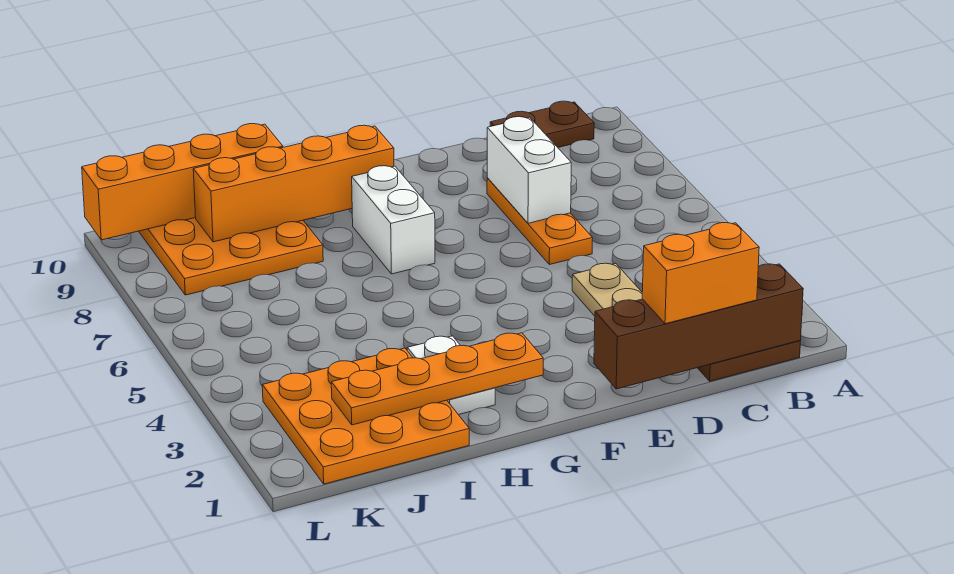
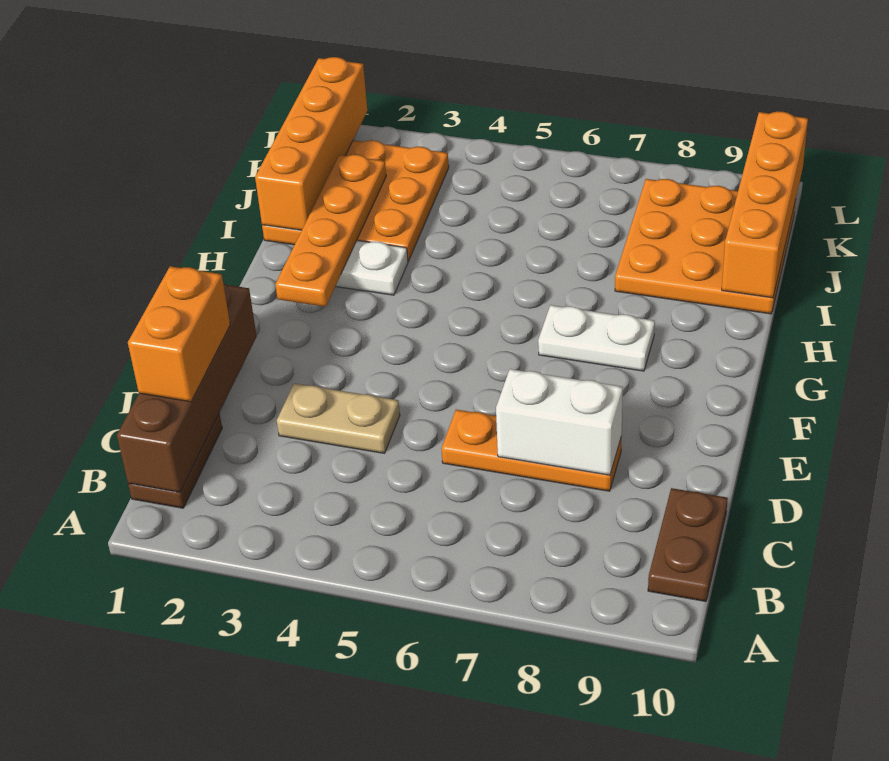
white brick G7:G8 level 1 -> white plate G7:G8 level 1
orange brick G9:J9 level 2 -> orange brick I1:L1 level 2

